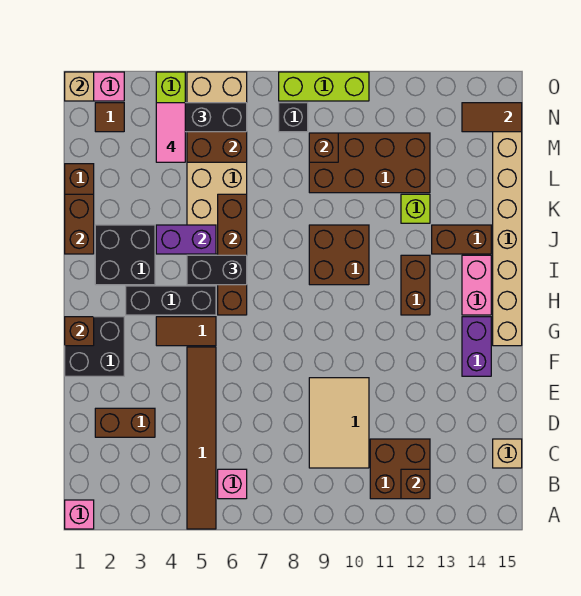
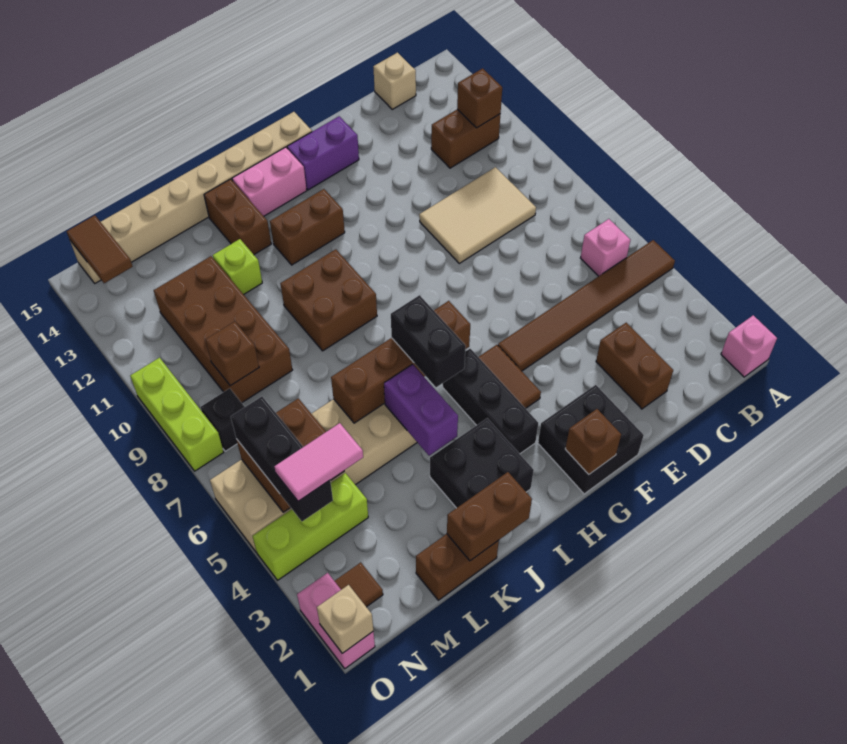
brown brick B11:C12 level 1 -> brown brick B12:C12 level 1

